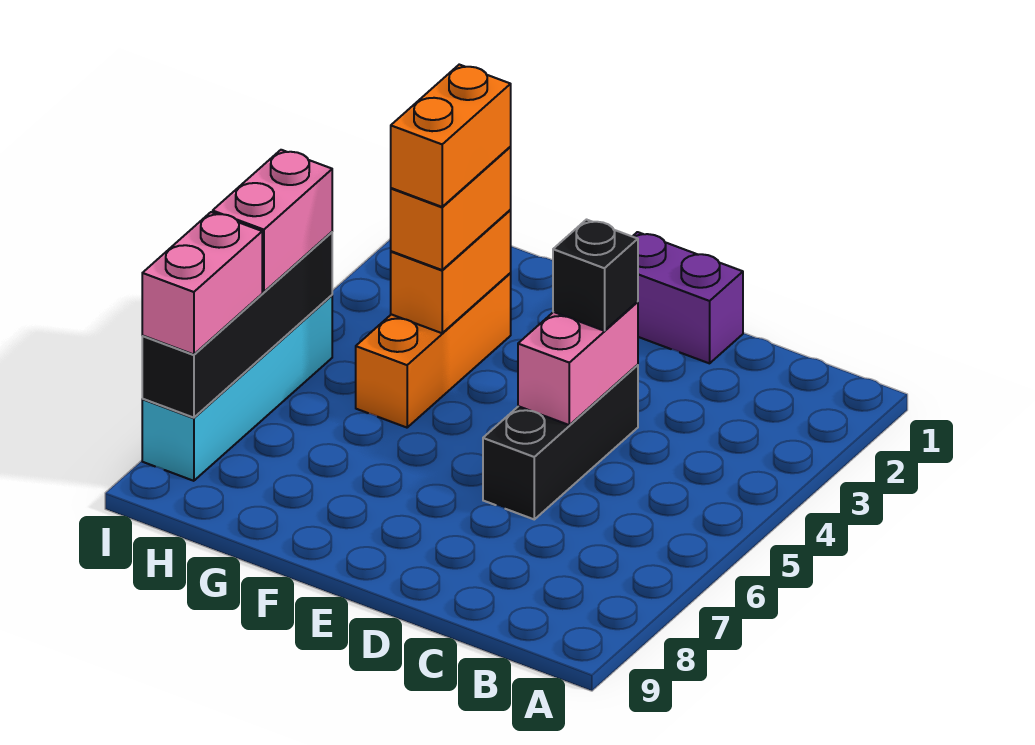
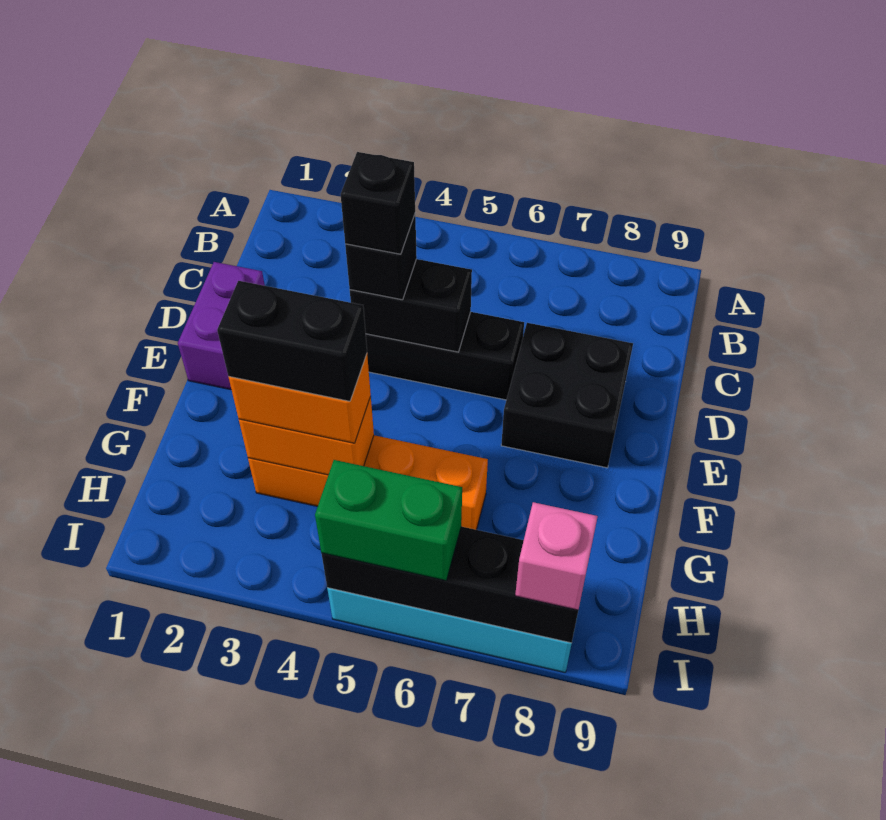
pink brick D4:D5 level 2 -> black brick D4:D5 level 2
none -> black brick D4 level 4
none -> black brick D7:E8 level 1
orange brick G3:G5 level 1 -> orange brick G3:G6 level 1
orange brick G3:G4 level 4 -> black brick G3:G4 level 4
pink brick I5:I6 level 3 -> green brick I5:I6 level 3
pink brick I7:I8 level 3 -> pink brick I8 level 3

